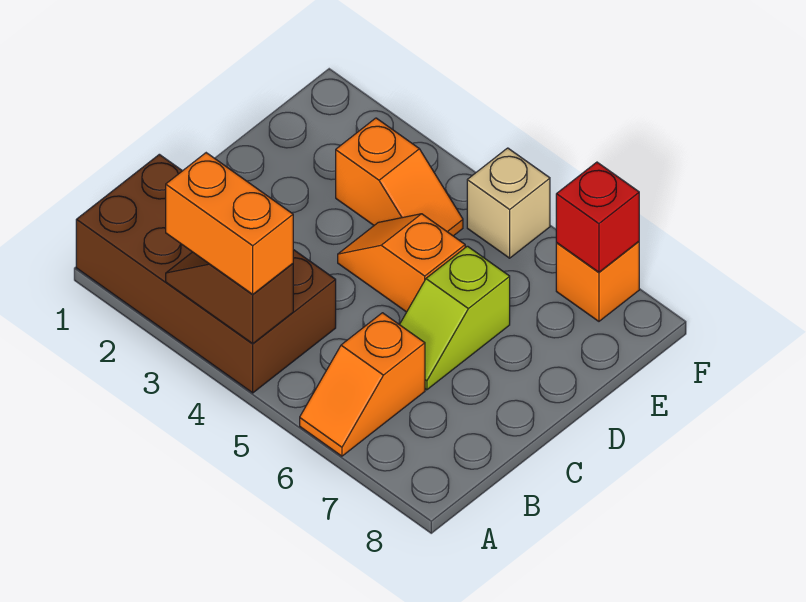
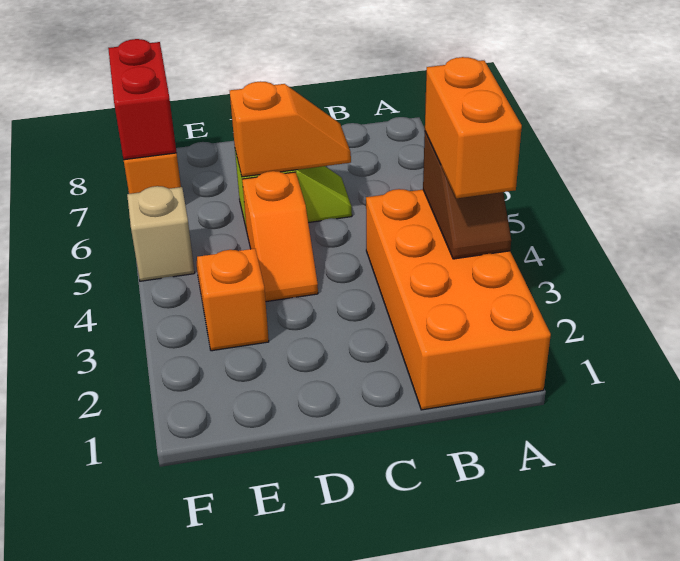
brown brick A1:B4 level 1 -> orange brick A1:B4 level 1
orange slope A6:B6 level 1 top B -> orange slope C6:D6 level 2 top D
red brick F7 level 2 -> red brick F7:F8 level 2

